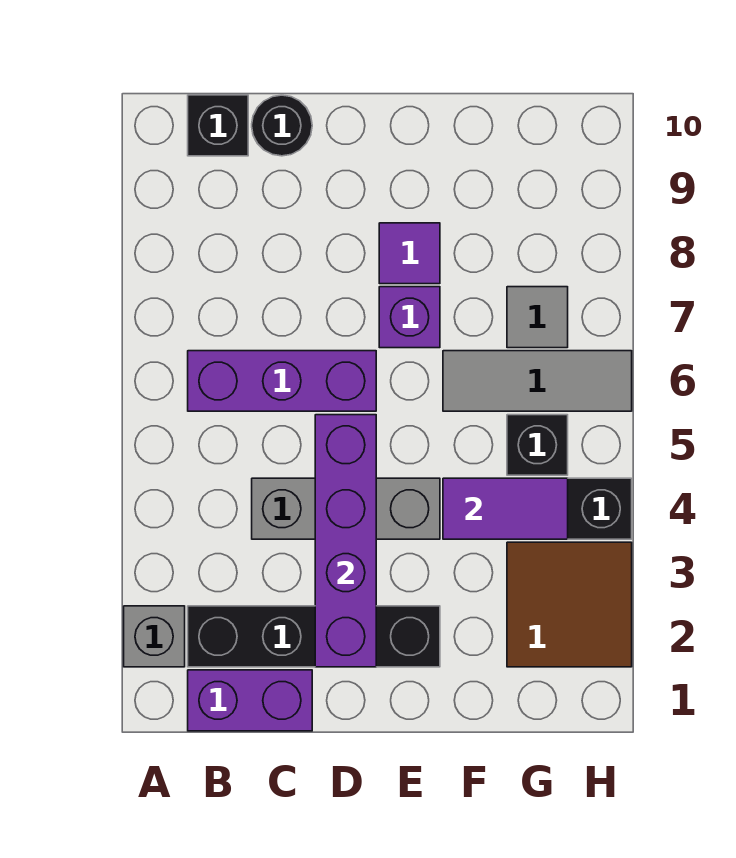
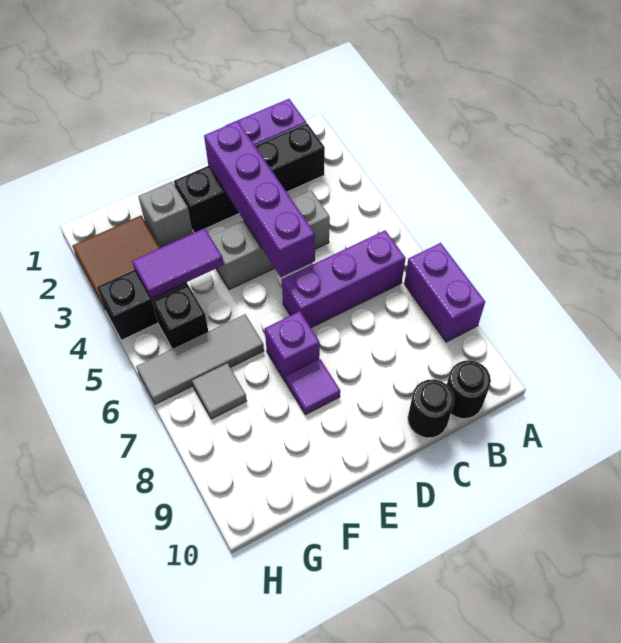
grey brick A2 level 1 -> grey brick F2 level 1
none -> purple brick A7:A8 level 1
black brick B10 level 1 -> black round brick B10 level 1

